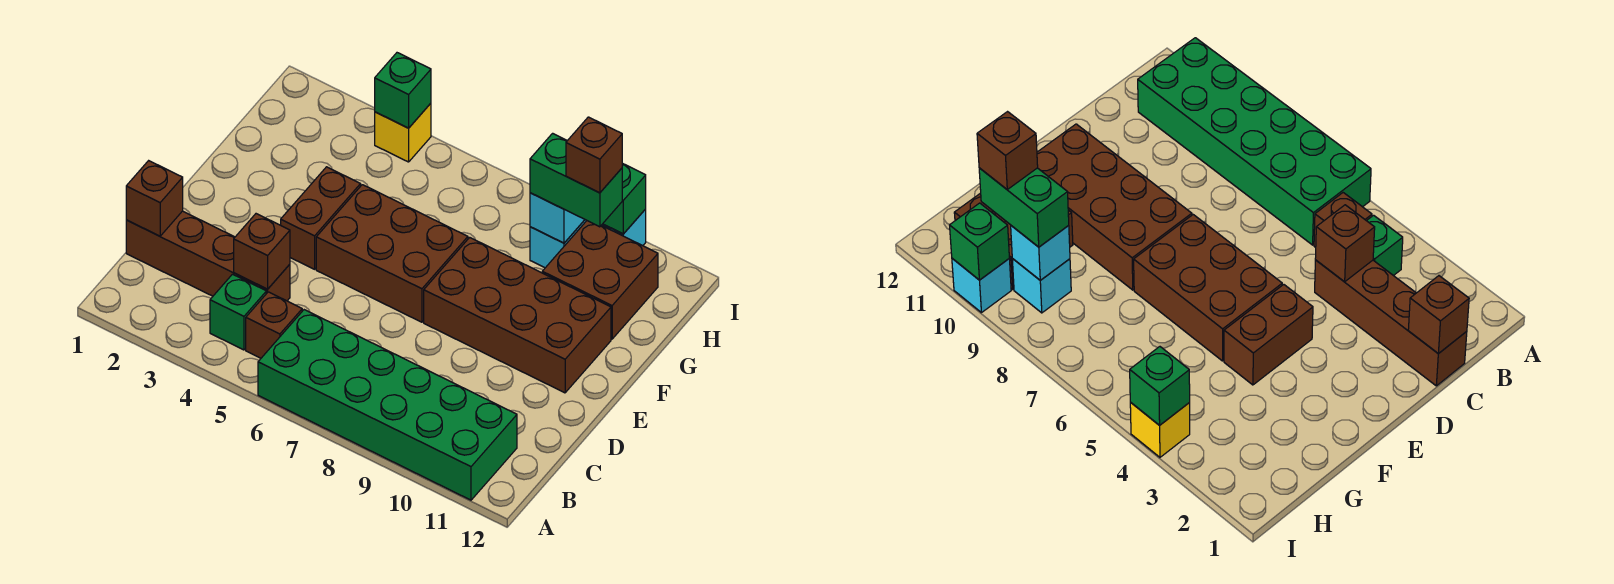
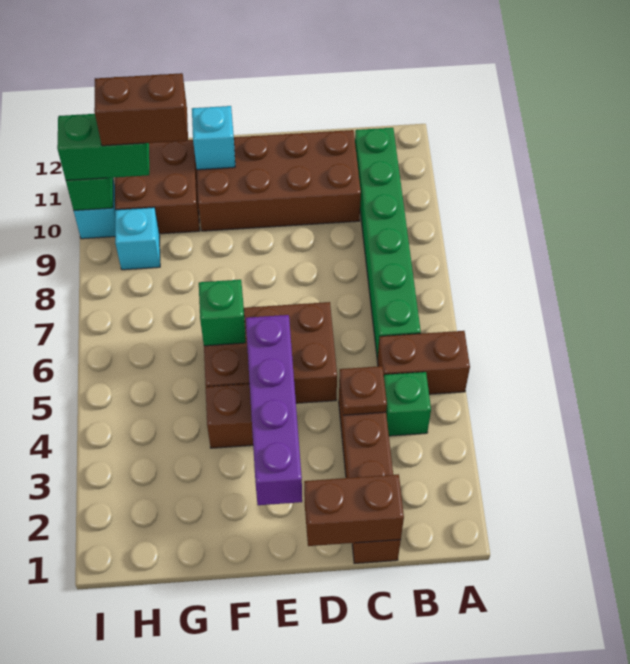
green brick A6:B11 level 1 -> green brick B6:B11 level 1
brown brick B5 level 1 -> brown brick A5:B5 level 1
brown brick C1 level 2 -> brown brick C1:D1 level 2
brown brick C4 level 2 -> brown plate C4 level 2
none -> purple brick E2:E5 level 2
brown brick E5:F7 level 1 -> brown brick D5:F6 level 1
brown brick E8:F11 level 1 -> brown brick C10:F11 level 1
cyan brick H9 level 2 -> cyan brick F11 level 2
green brick H9:H10 level 3 -> green brick H10:I10 level 3
brown brick H10 level 4 -> brown brick G10:H10 level 4
yellow brick I4 level 1 -> none
green brick I4 level 2 -> green brick F6 level 2

